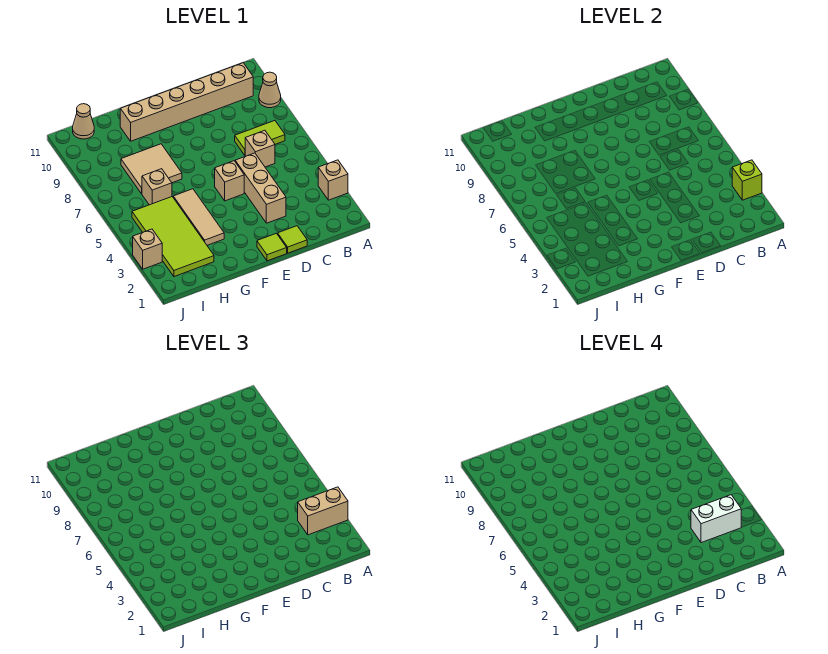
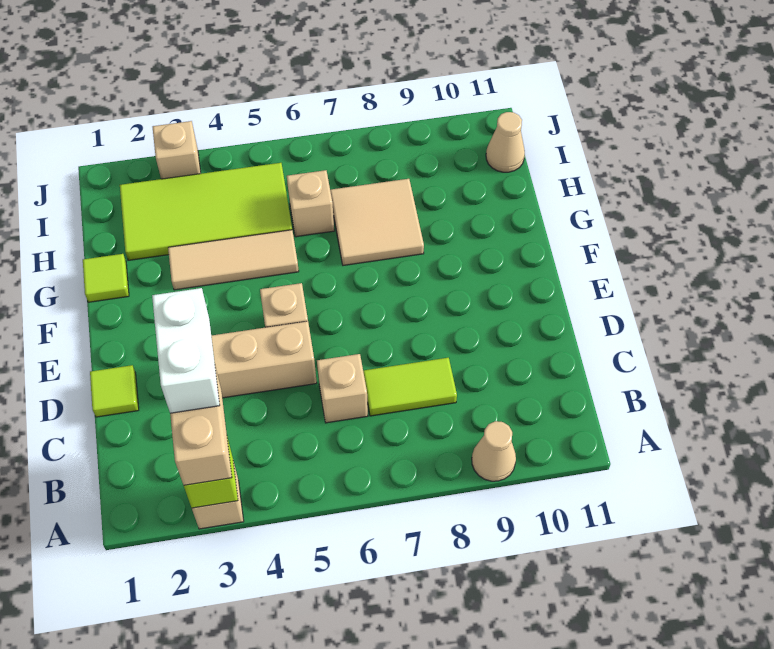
lime tile B7:C7 level 1 -> lime tile C7:C8 level 1
tan brick B10:G10 level 1 -> none
lime tile E1 level 1 -> lime tile G1 level 1

